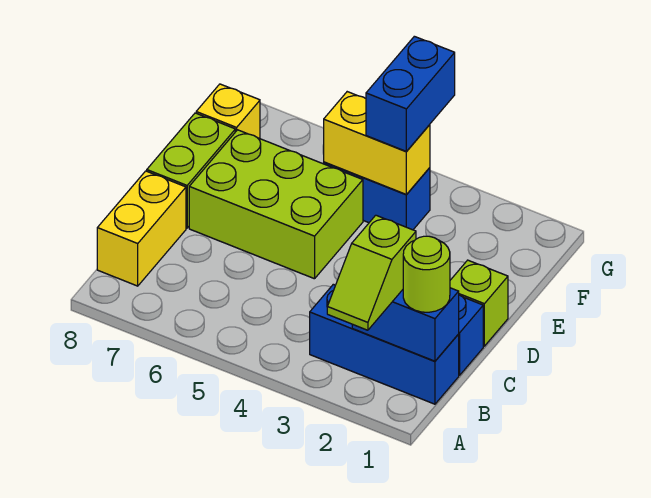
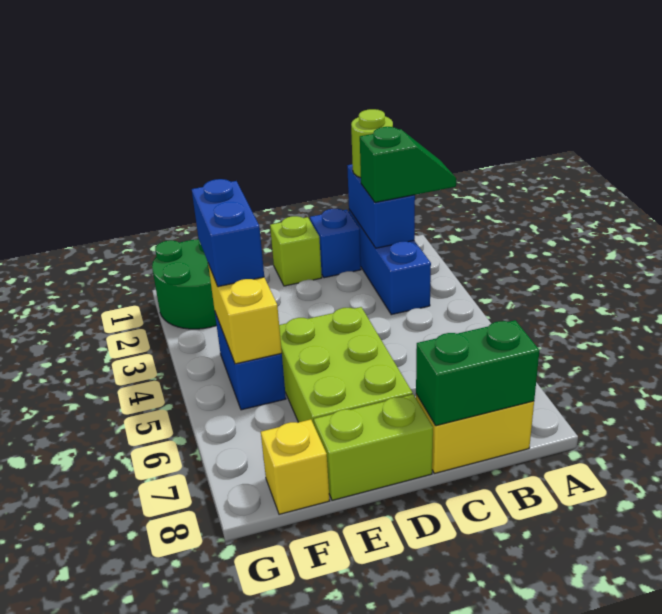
lime slope A2:B2 level 3 top B -> green slope A2:B2 level 3 top B
none -> green brick B8:C8 level 2
none -> green round brick F1:G2 level 1
blue brick F4:G4 level 3 -> blue brick F3:F4 level 3

